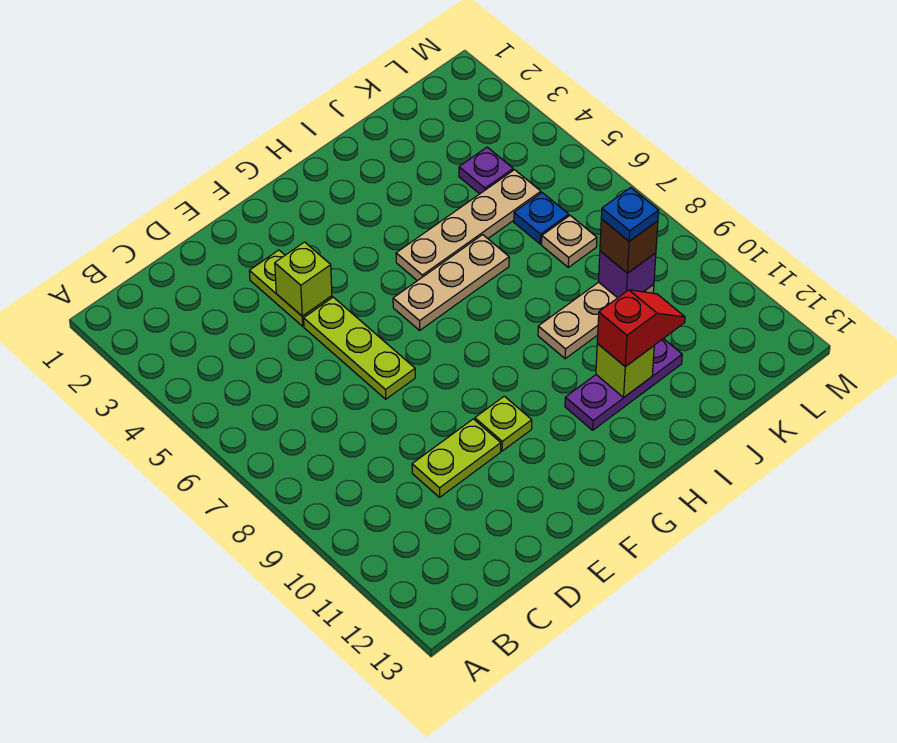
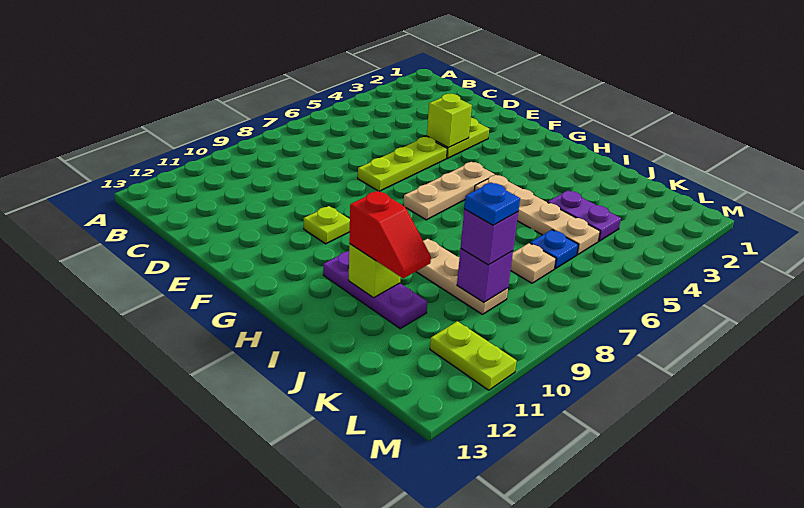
lime plate D10:E10 level 1 -> lime plate L11:M11 level 1
tan plate G6:I6 level 1 -> tan plate G5:G7 level 1
purple plate K4 level 1 -> purple plate J4:K4 level 1
brown brick K9 level 3 -> purple brick K9 level 3

